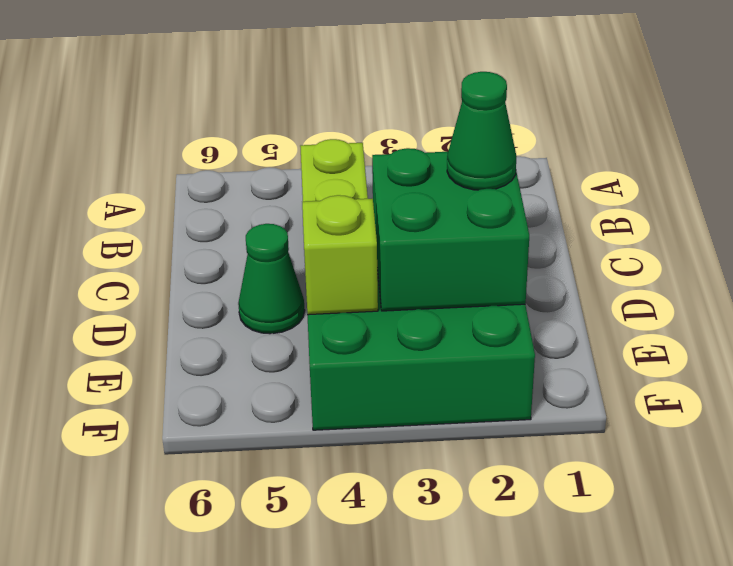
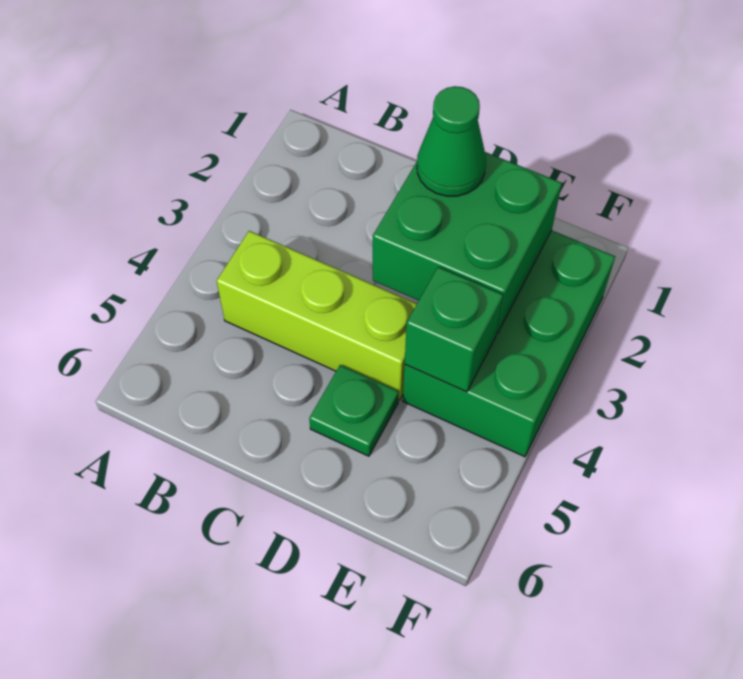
green cone D5 level 1 -> green plate D5 level 1
lime brick E4 level 2 -> green brick E4 level 2

